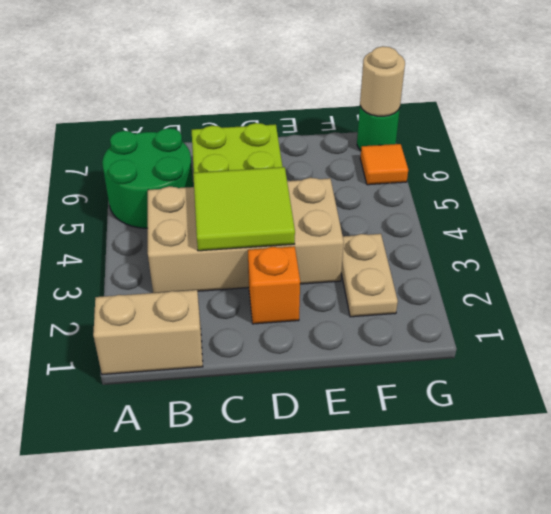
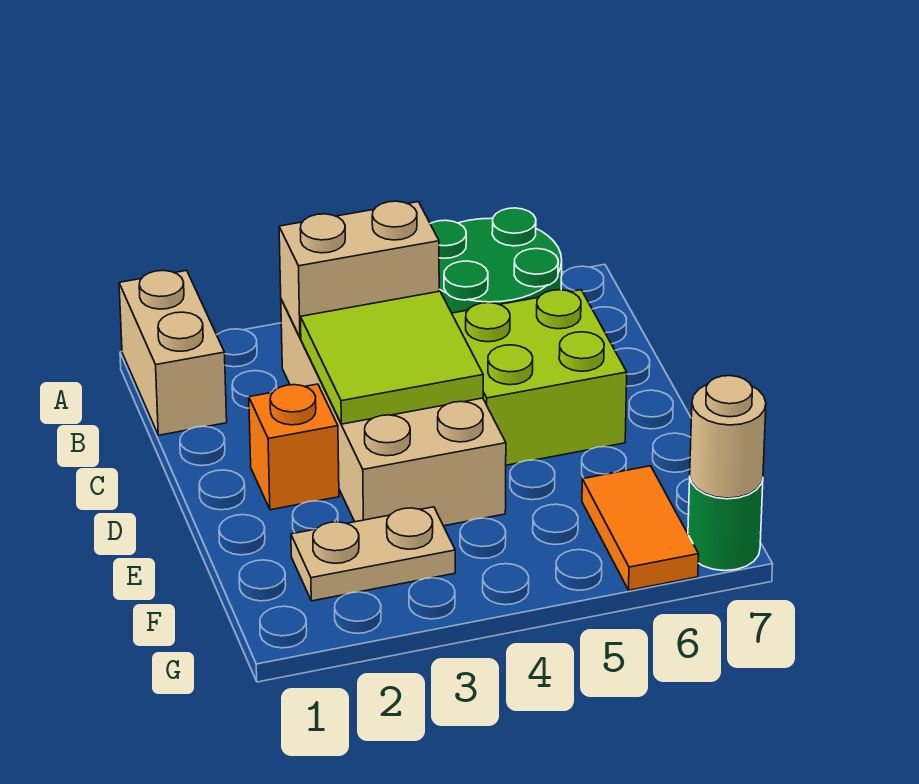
none -> tan brick B3:B4 level 2
orange tile G6 level 1 -> orange tile F6:G6 level 1

